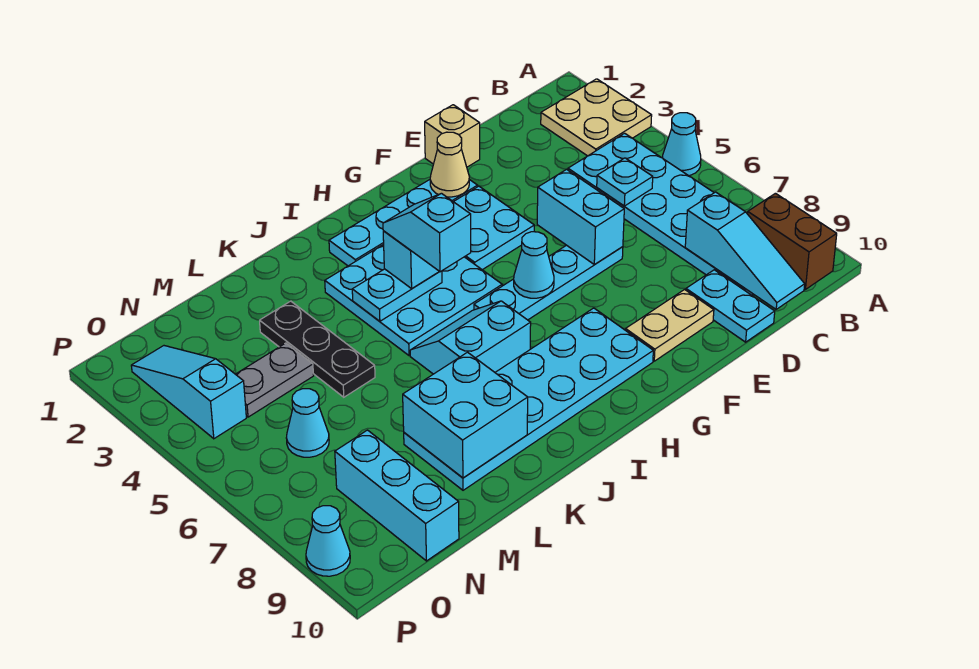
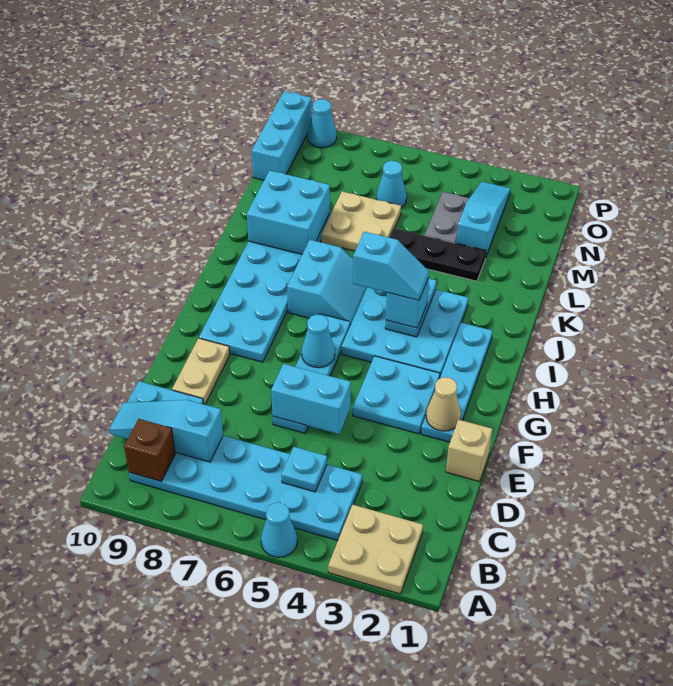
brown brick B9:B10 level 2 -> brown brick B9 level 2
none -> tan plate L6:M7 level 1
cyan brick N8:N10 level 1 -> cyan brick N10:P10 level 1
cyan slope O2:O4 level 1 top 4 -> cyan slope M3:O3 level 1 top M

